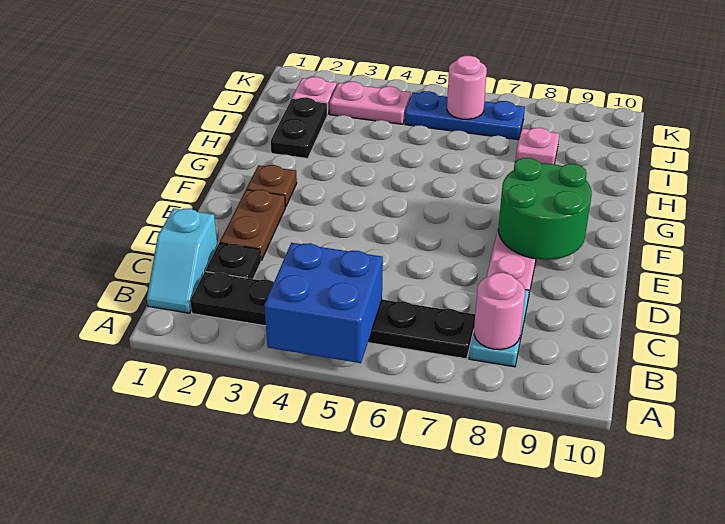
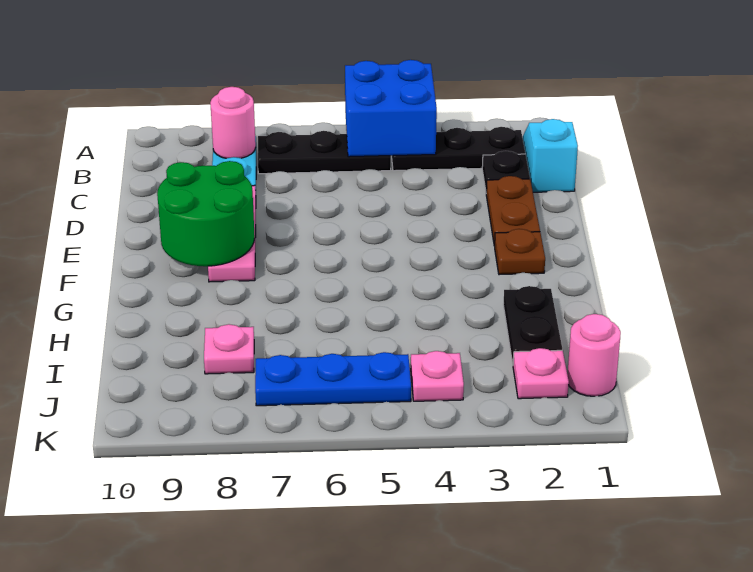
pink plate J3:J4 level 1 -> pink plate J4 level 1
pink round brick J6 level 2 -> pink round brick J1 level 1

